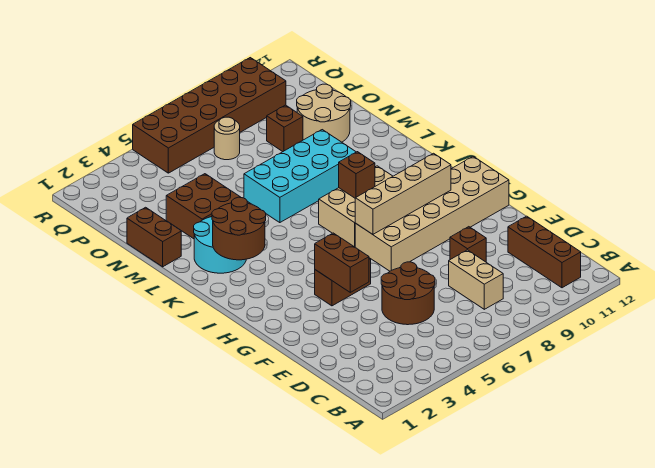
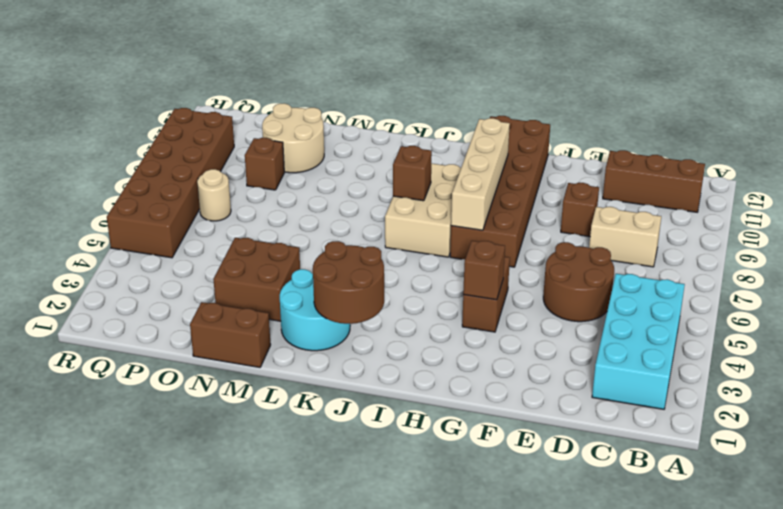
brown brick F4:G4 level 2 -> brown brick G4 level 2
tan brick G7:H12 level 1 -> brown brick G7:H12 level 1
cyan brick L6:M9 level 1 -> cyan brick B2:C5 level 1

